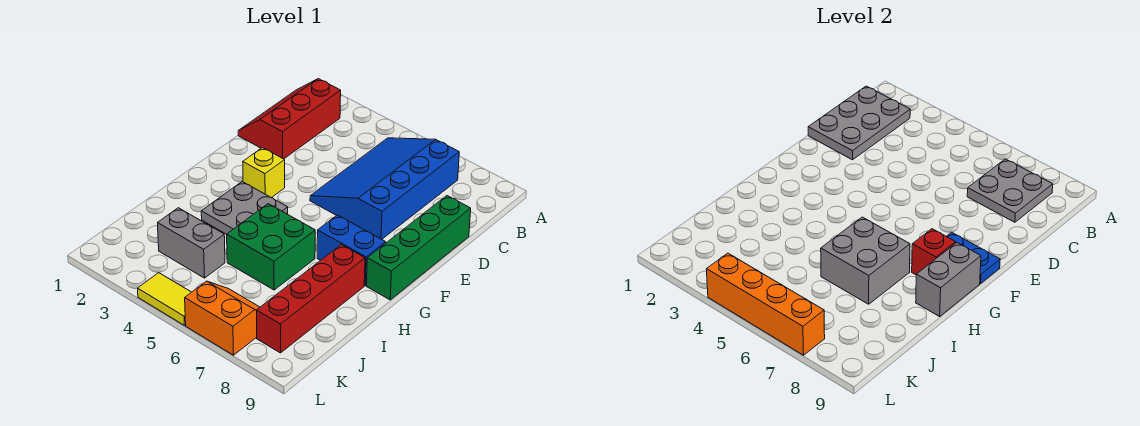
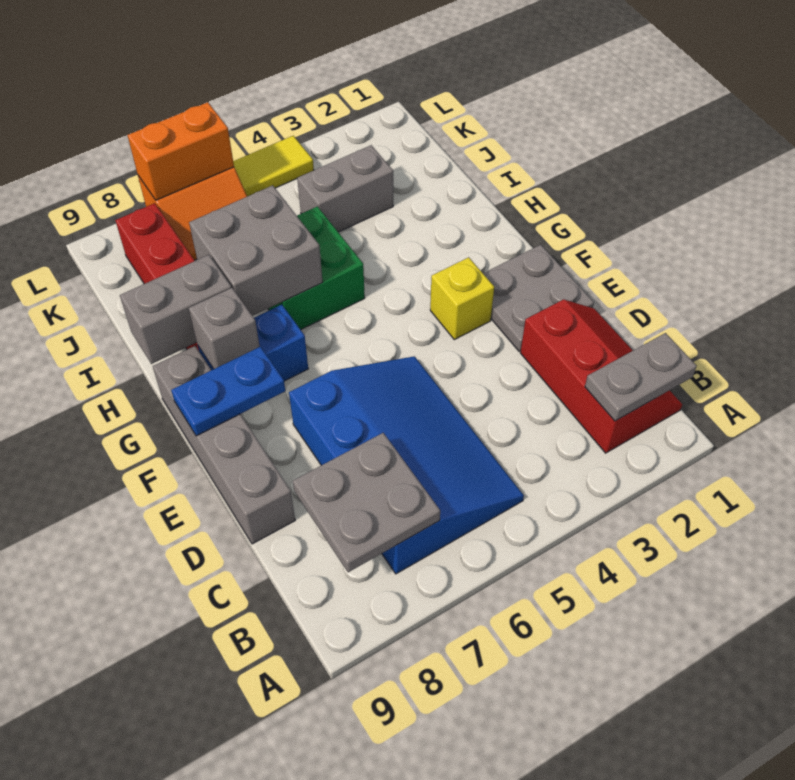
grey plate B1:D2 level 2 -> grey plate B1:B2 level 2
green brick D9:G9 level 1 -> grey brick D9:G9 level 1
grey plate G3:H4 level 1 -> grey plate E1:F2 level 1
red brick G8 level 2 -> grey brick G8 level 2
grey brick G9:H9 level 2 -> grey brick H8:H9 level 2
orange brick L4:L7 level 2 -> orange brick L6:L7 level 2

